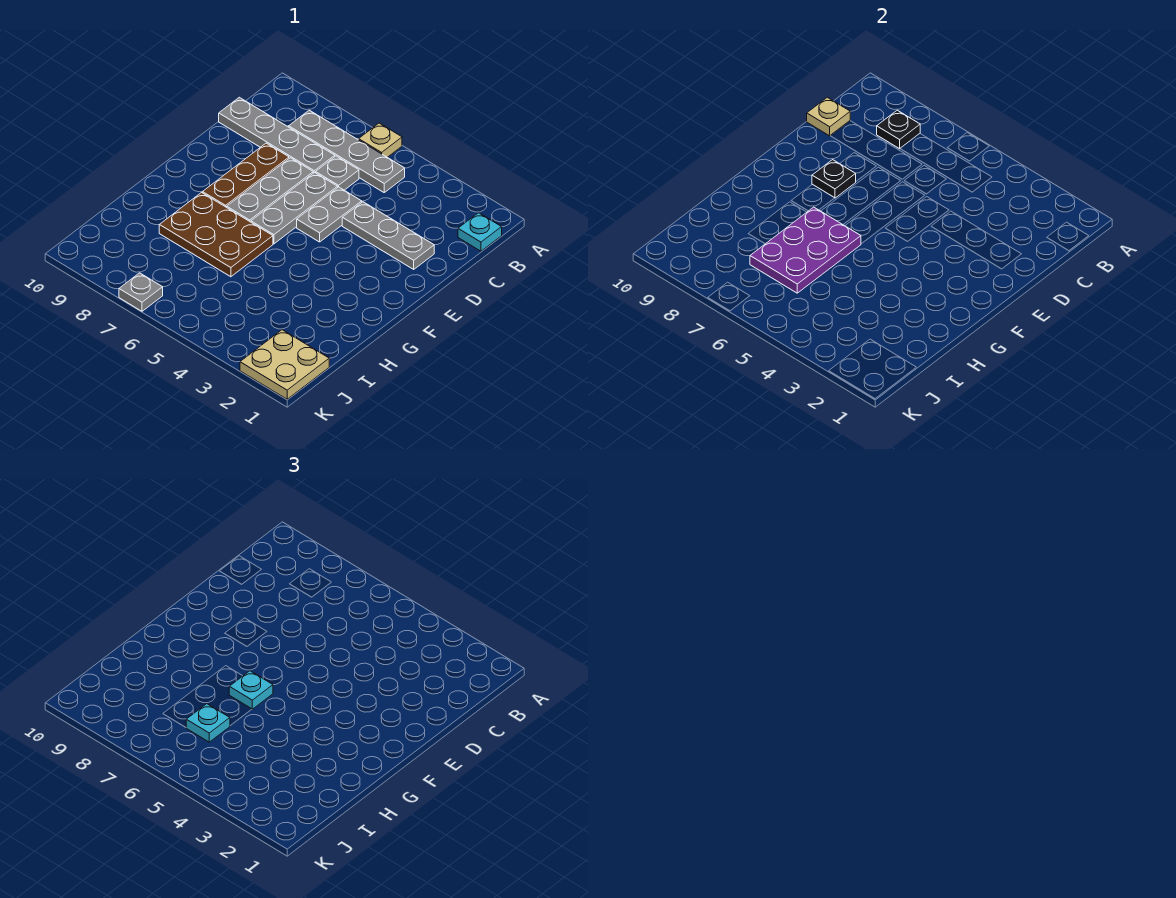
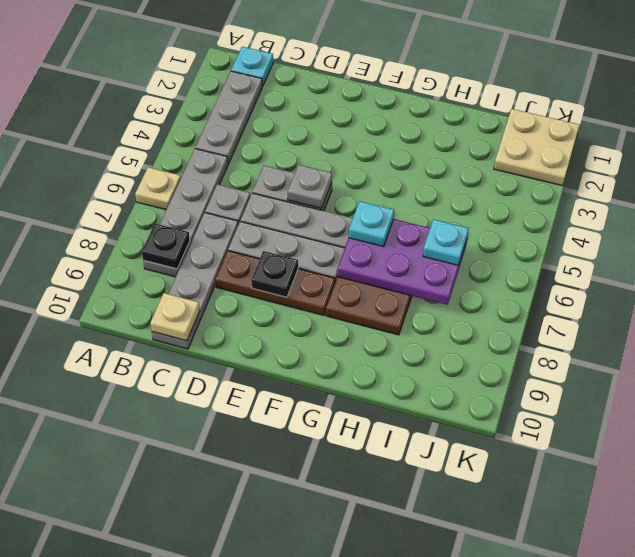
grey plate D2:D4 level 1 -> grey plate B2:B4 level 1
grey plate K7 level 1 -> grey plate E5 level 2

